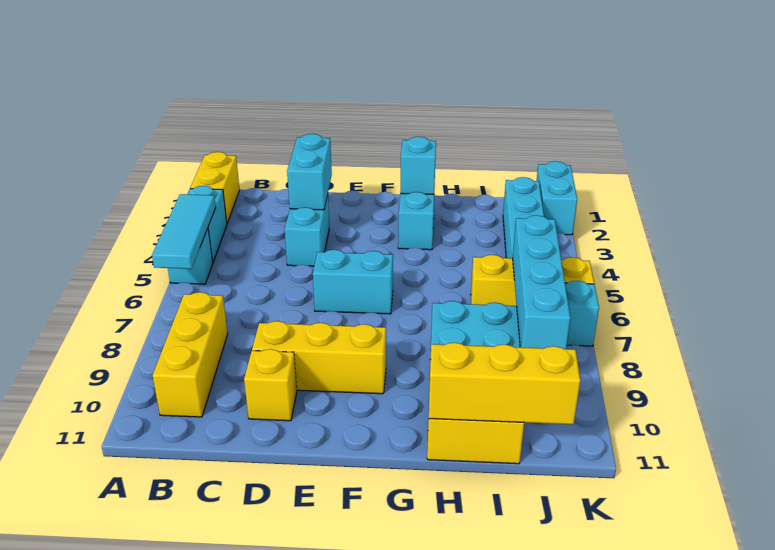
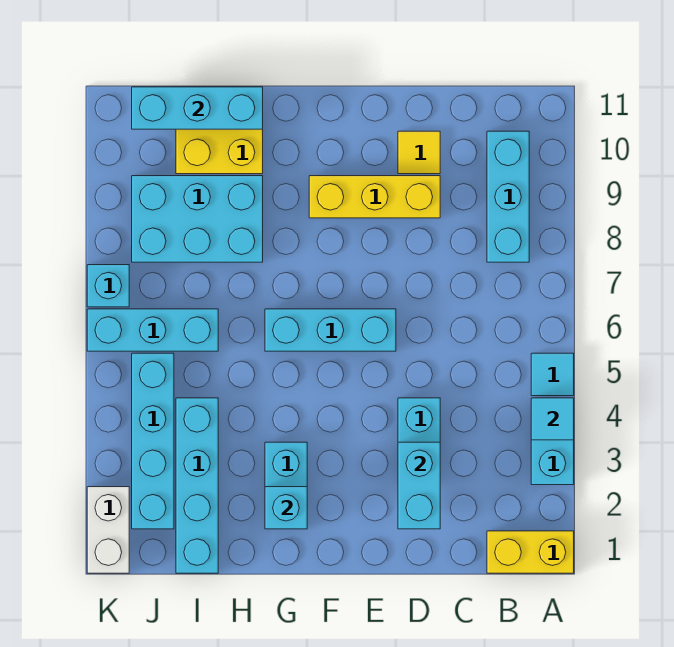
yellow brick A1:A2 level 1 -> yellow brick A1:B1 level 1
cyan tile A4:A6 level 2 -> cyan tile A4 level 2
cyan brick A5 level 1 -> cyan tile A5 level 1
yellow brick B8:B10 level 1 -> cyan brick B8:B10 level 1
yellow brick D10 level 1 -> yellow tile D10 level 1
cyan brick E6:F6 level 1 -> cyan brick E6:G6 level 1
yellow brick H11:J11 level 2 -> cyan brick H11:J11 level 2
yellow brick I6:K6 level 1 -> cyan brick I6:K6 level 1
cyan brick J6:J9 level 2 -> cyan brick I1:I4 level 1
cyan brick K1:K2 level 1 -> white brick K1:K2 level 1

